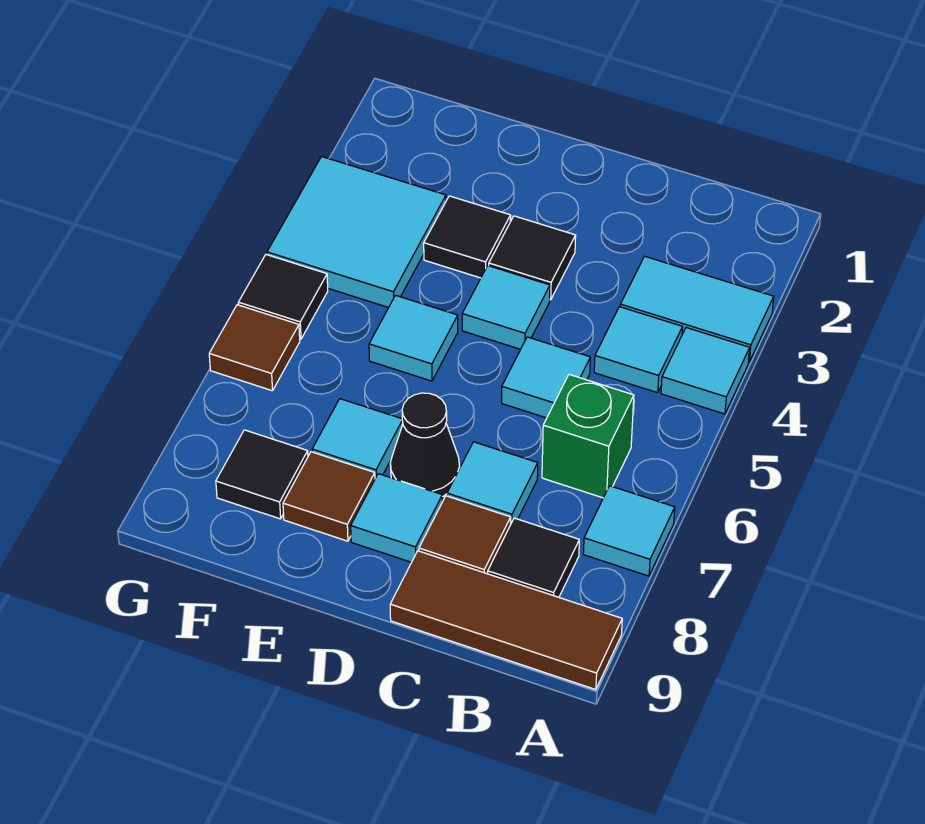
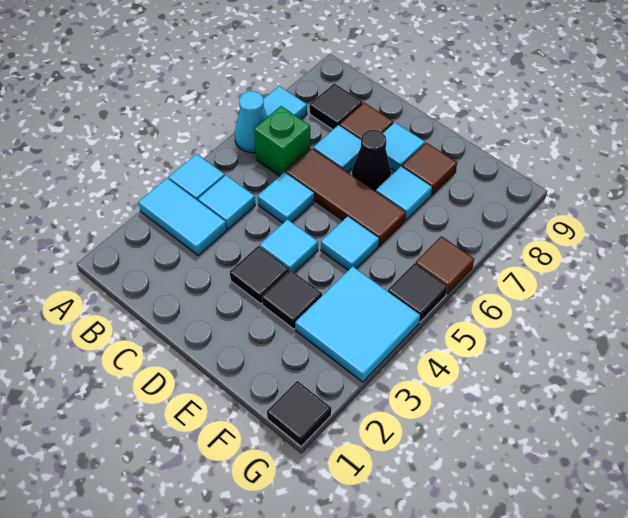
none -> cyan cone A6 level 1
brown tile A9:C9 level 1 -> brown tile C6:E6 level 1
black tile F8 level 1 -> black tile G1 level 1

